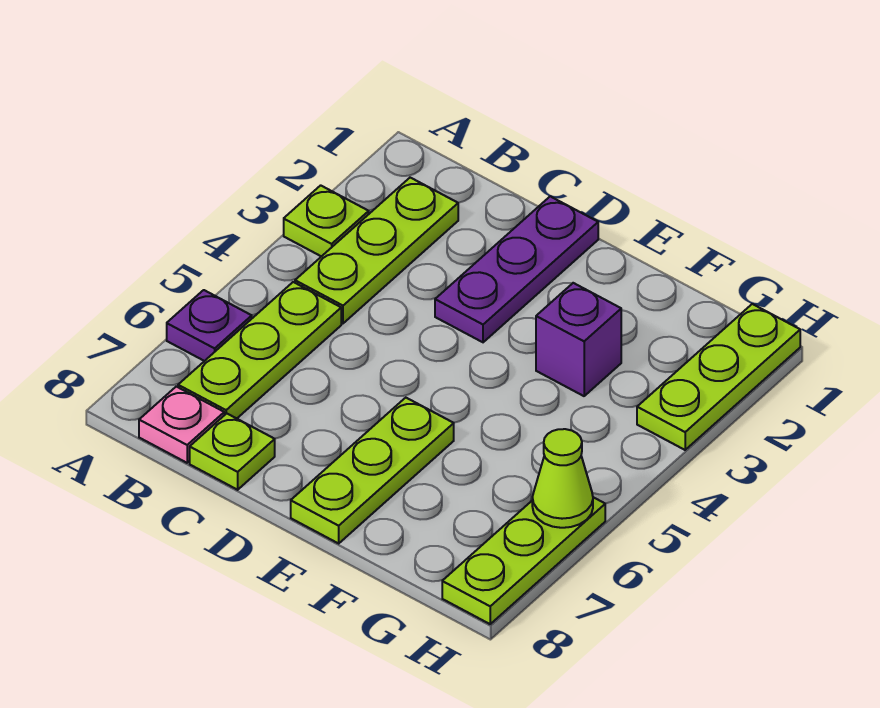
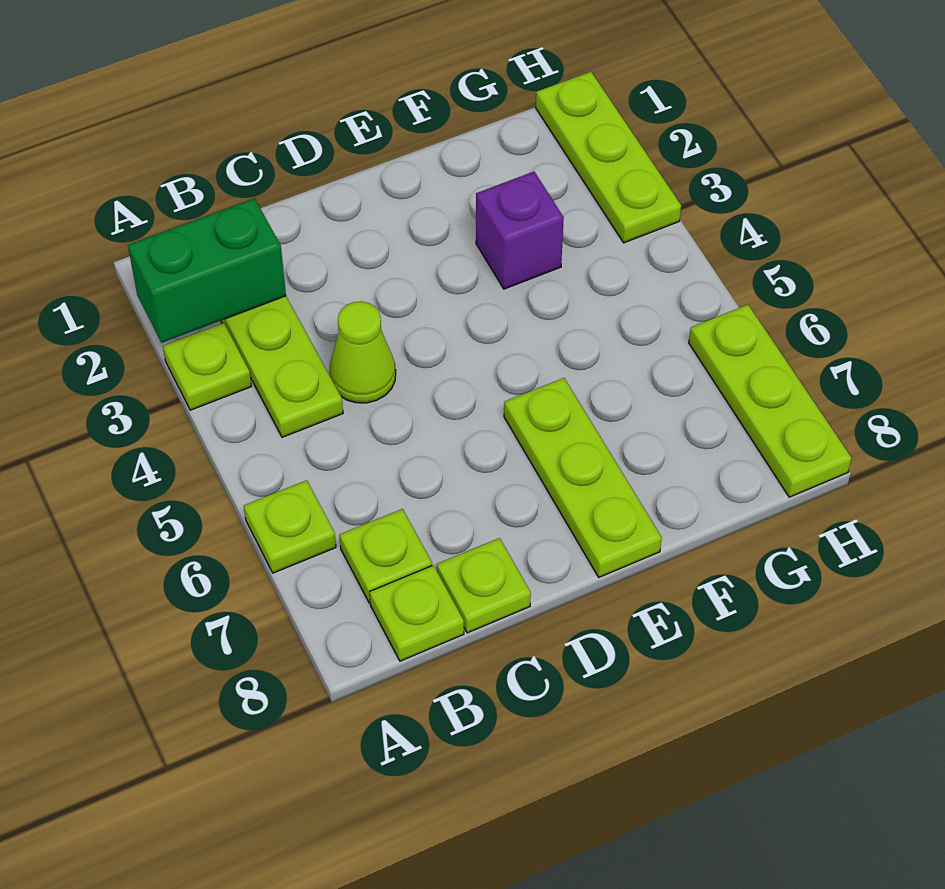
none -> green brick A2:B2 level 2
purple plate A6 level 1 -> lime plate A6 level 1
lime plate B5:B7 level 1 -> lime plate B7 level 1
pink plate B8 level 1 -> lime plate B8 level 1
purple plate D1:D3 level 1 -> none
lime cone H6 level 2 -> lime cone C4 level 1

